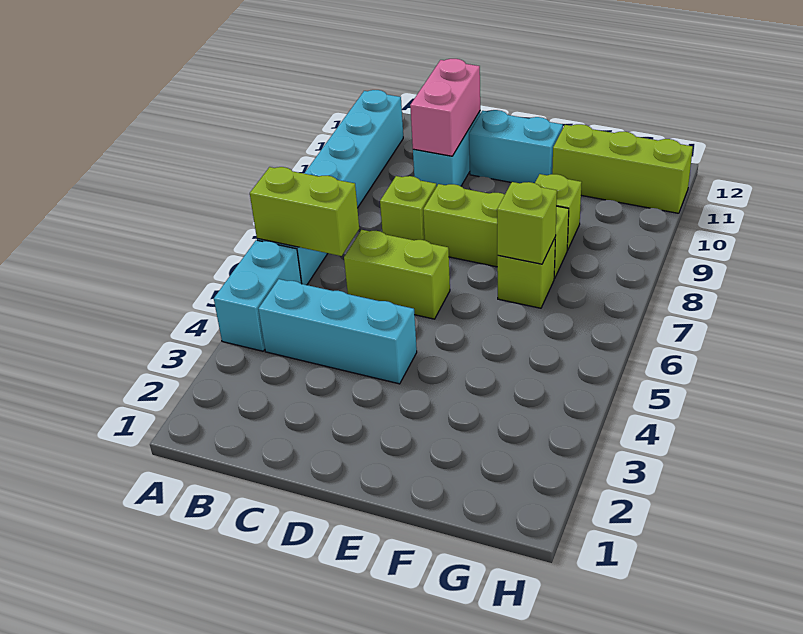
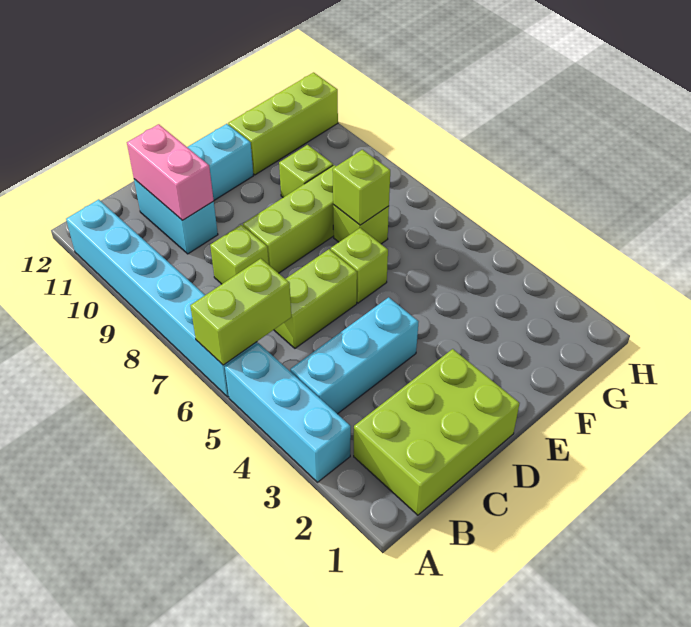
cyan brick A4:A5 level 1 -> cyan brick A3:A5 level 1
none -> lime brick B1:D2 level 1
none -> lime brick E6 level 1

